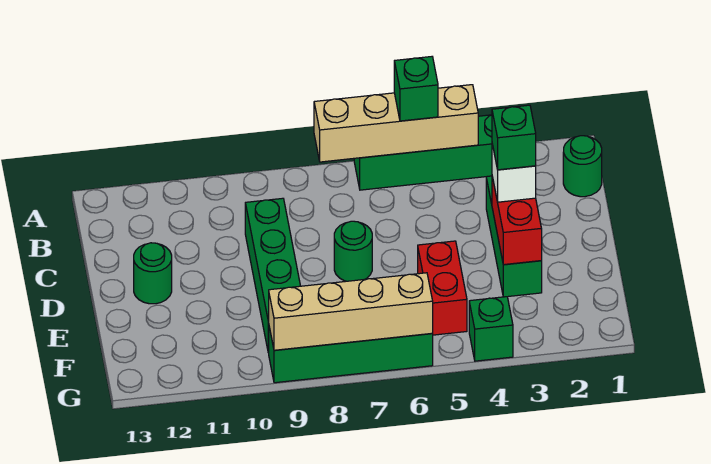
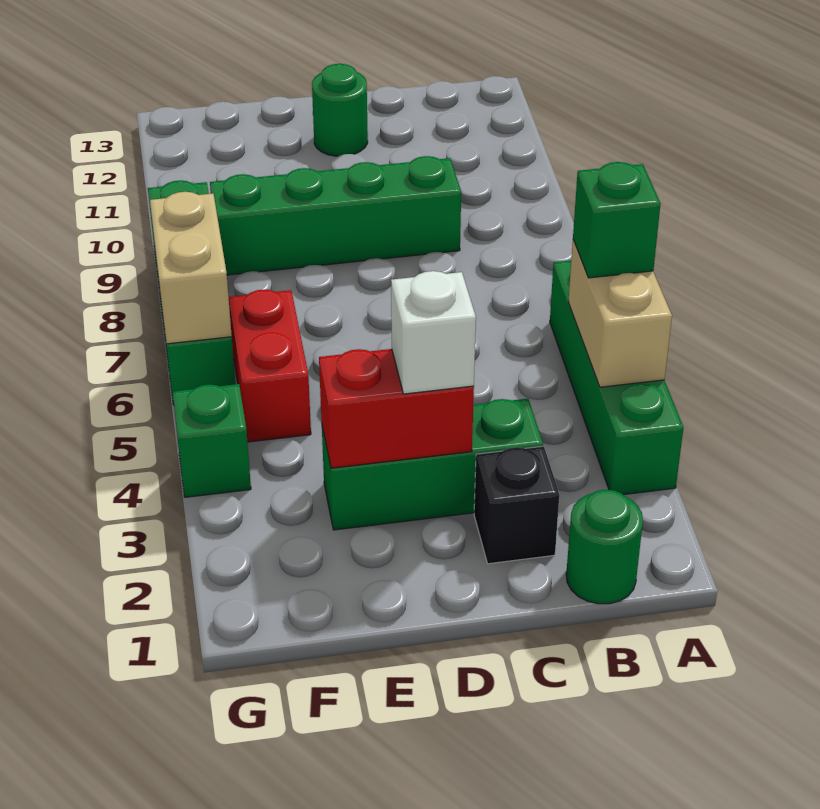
tan brick A4:A7 level 2 -> tan brick A4:A5 level 2
none -> black brick C2 level 1
green brick D3 level 4 -> none
green round brick D7 level 1 -> none
red brick E5:F5 level 1 -> red brick F5:F6 level 1
tan brick G6:G9 level 2 -> tan brick G6:G7 level 2

